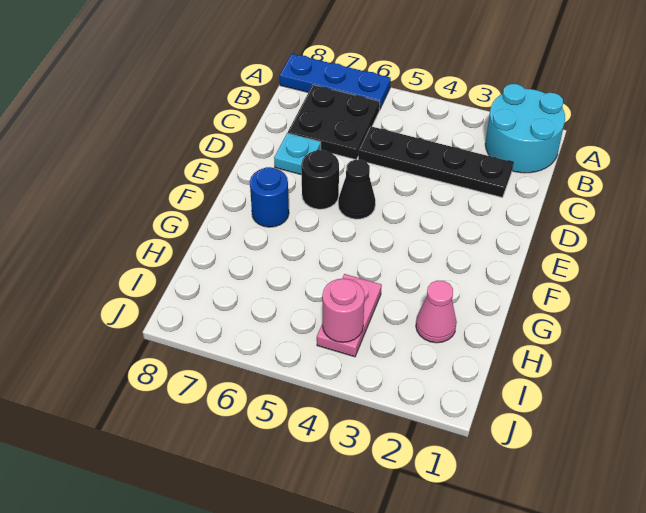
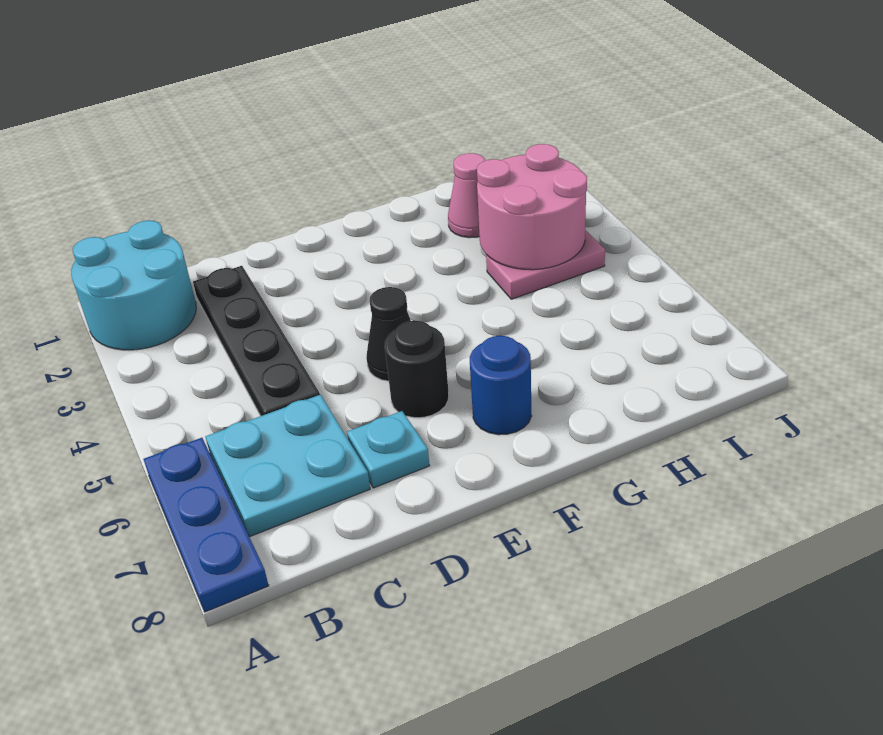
black plate B6:C7 level 1 -> cyan plate B6:C7 level 1
pink round brick I4 level 2 -> pink round brick H3:I4 level 2

